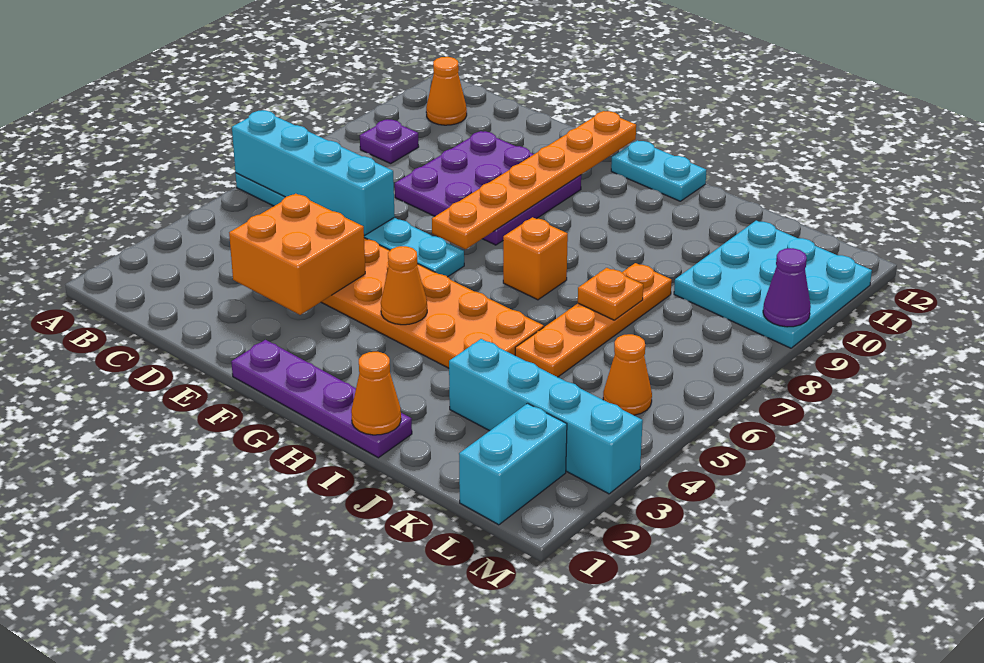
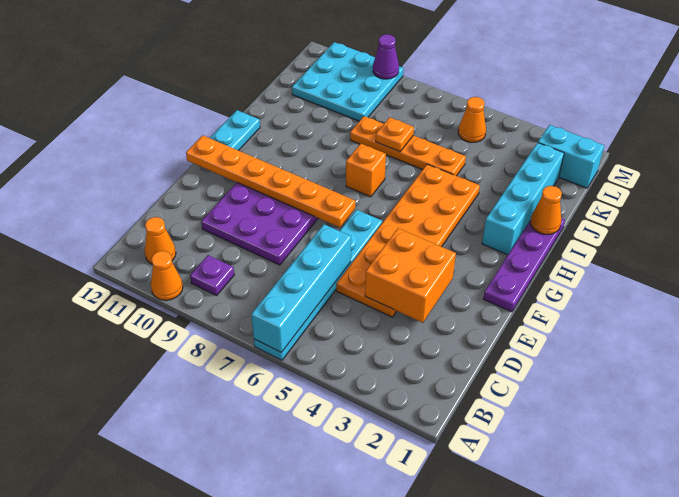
orange cone G4 level 2 -> orange cone A10 level 1
cyan brick J3:M3 level 1 -> cyan brick H2:K2 level 1

